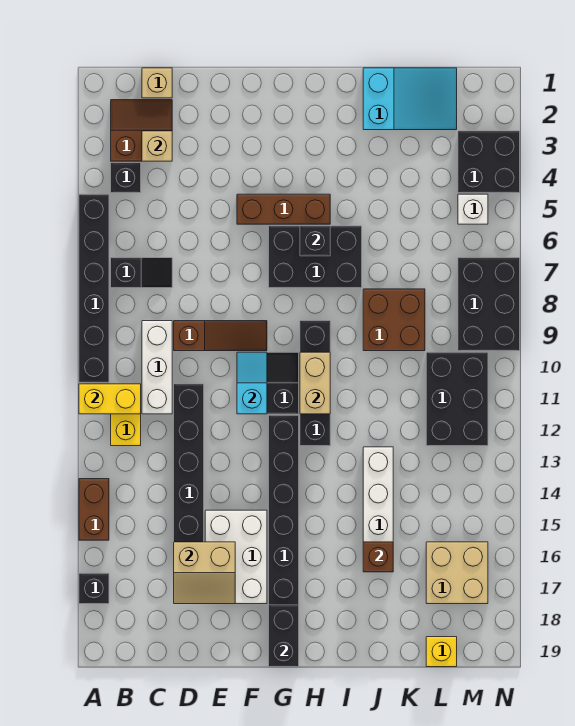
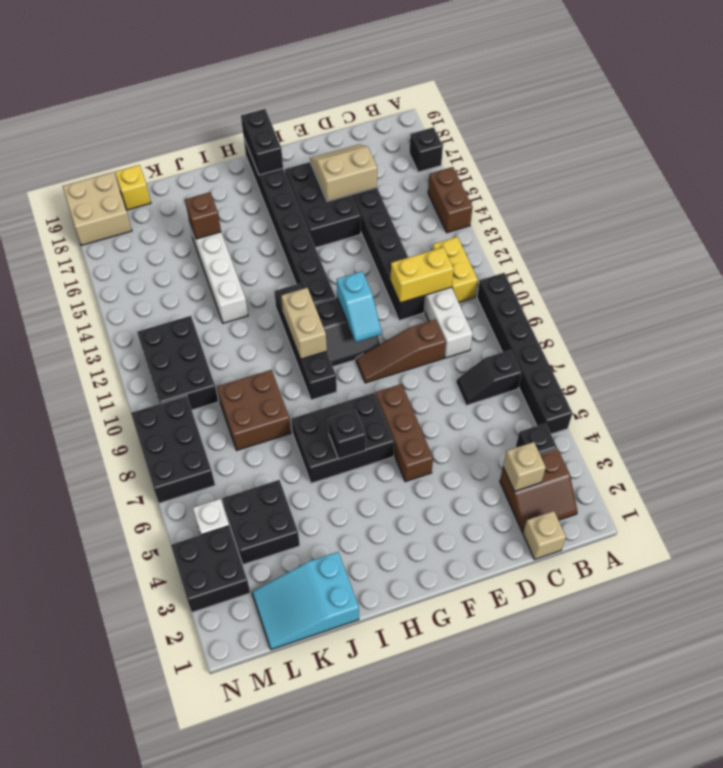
yellow brick A11:B11 level 2 -> yellow brick C11:D11 level 2
white brick E15:F17 level 1 -> black brick E15:F17 level 1
brown brick F5:H5 level 1 -> brown brick F5:F7 level 1
none -> black brick K4:L5 level 1
tan brick L16:M17 level 1 -> tan brick M18:N19 level 1

